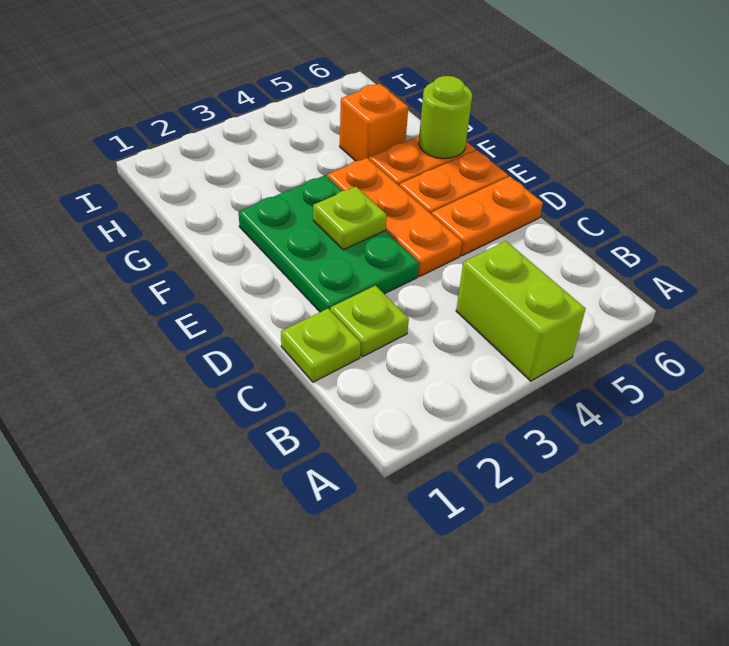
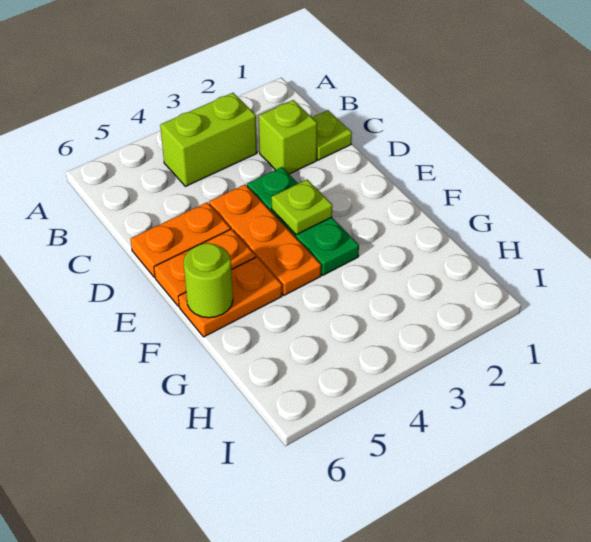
lime brick A4:B4 level 1 -> lime brick B3:B4 level 1
lime plate C2 level 1 -> lime brick C2 level 1
green plate D2:F3 level 1 -> green plate D3:F3 level 1
orange brick G5 level 1 -> none

